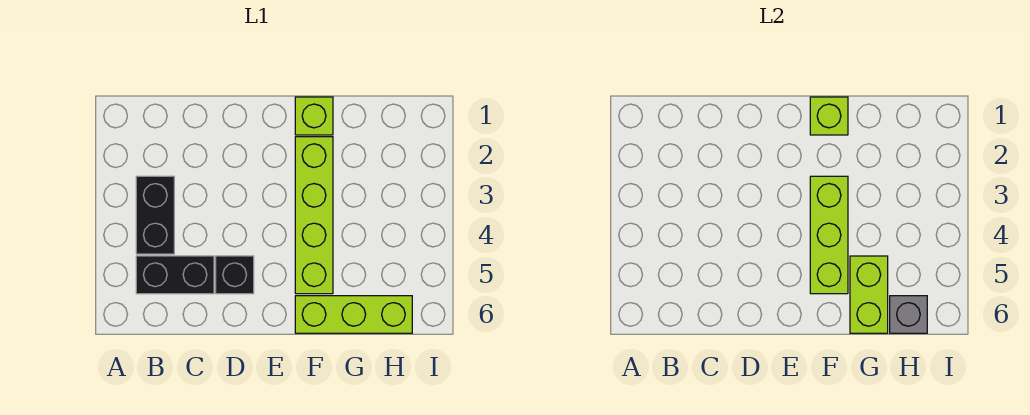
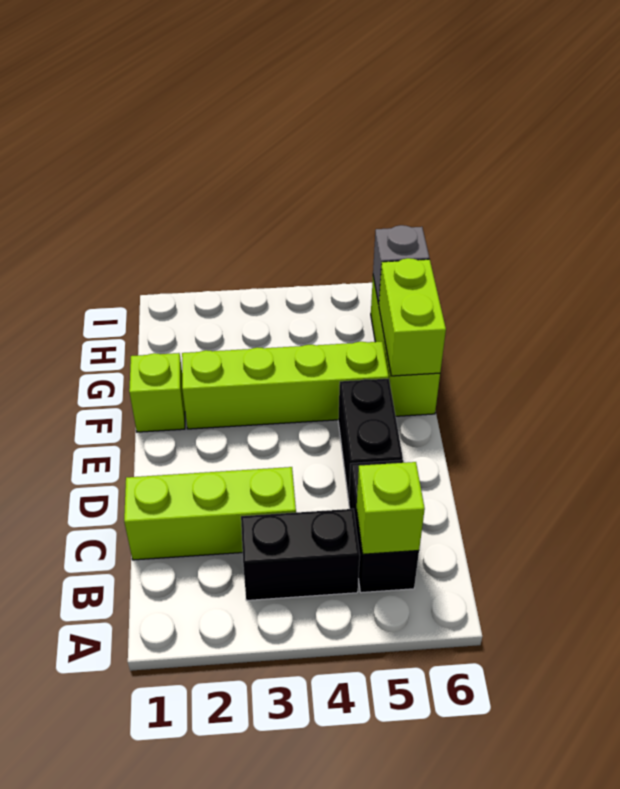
black brick D5 level 1 -> black brick D5:E5 level 1
lime brick F1 level 2 -> lime brick B5 level 2
lime brick F3:F5 level 2 -> lime brick C1:C3 level 1
lime brick G5:G6 level 2 -> lime brick F6:G6 level 2

